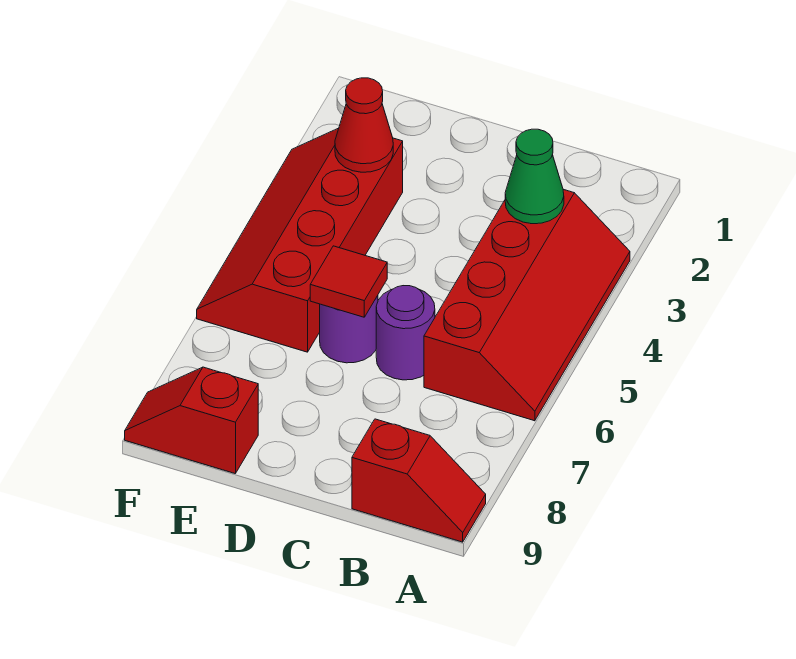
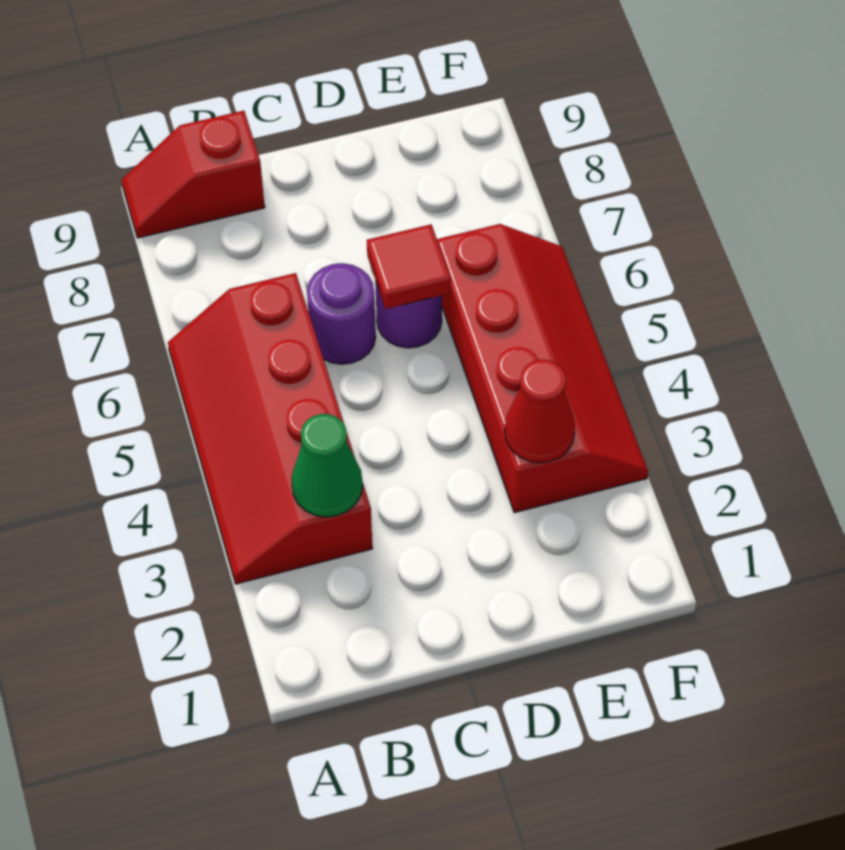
red slope E9:F9 level 1 top E -> none

